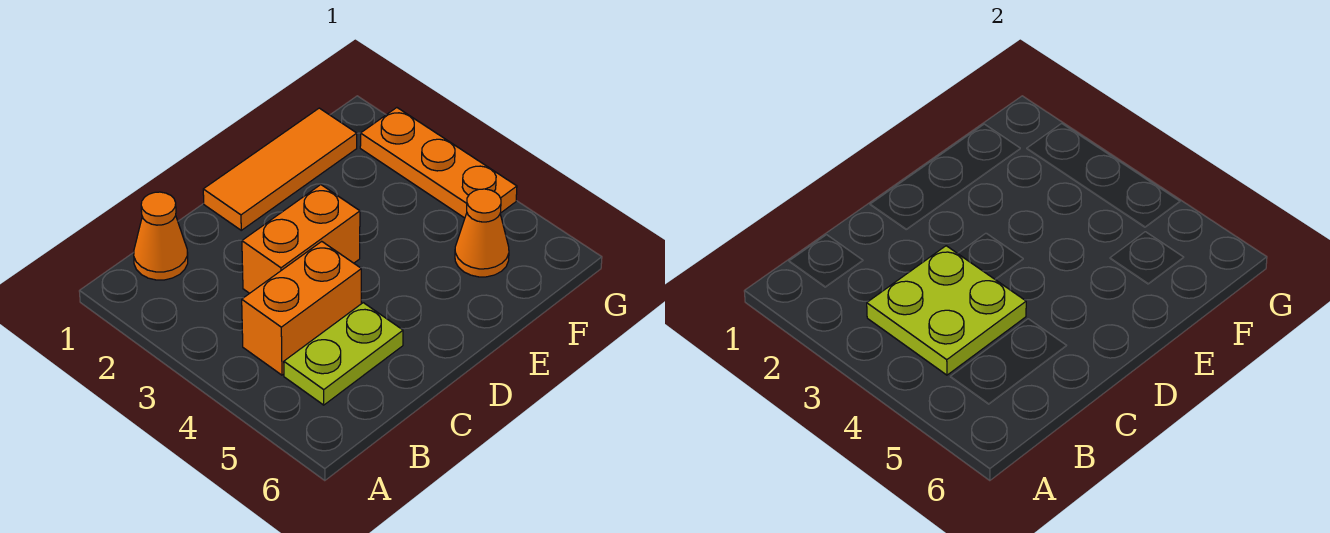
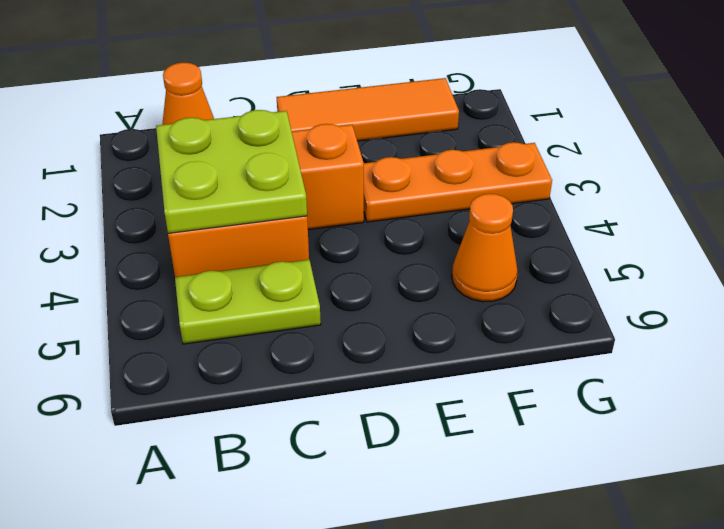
orange plate G2:G4 level 1 -> orange plate E3:G3 level 1

